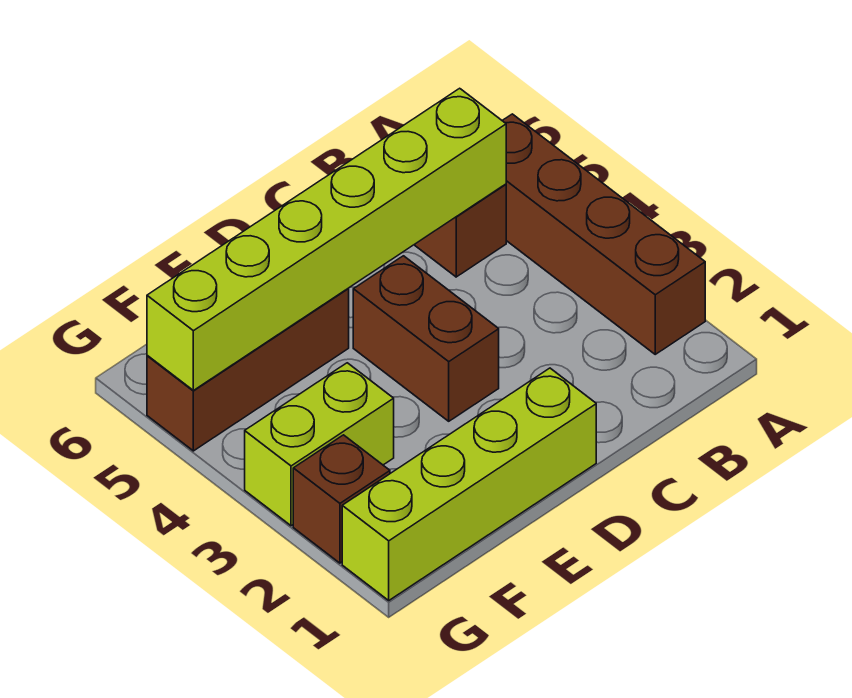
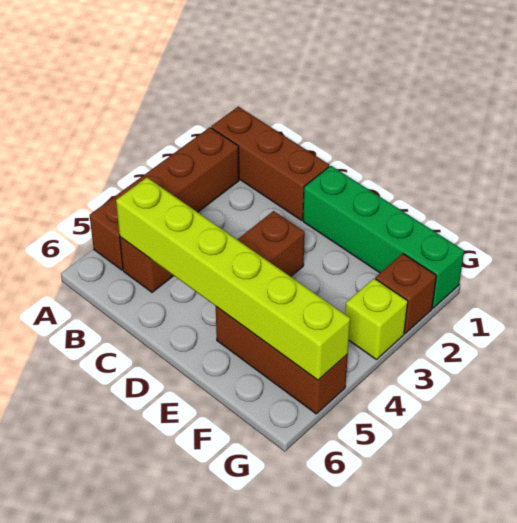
none -> brown brick A1:C1 level 1
lime brick D1:G1 level 1 -> green brick D1:G1 level 1
lime brick F3:G3 level 1 -> lime brick G3 level 1

